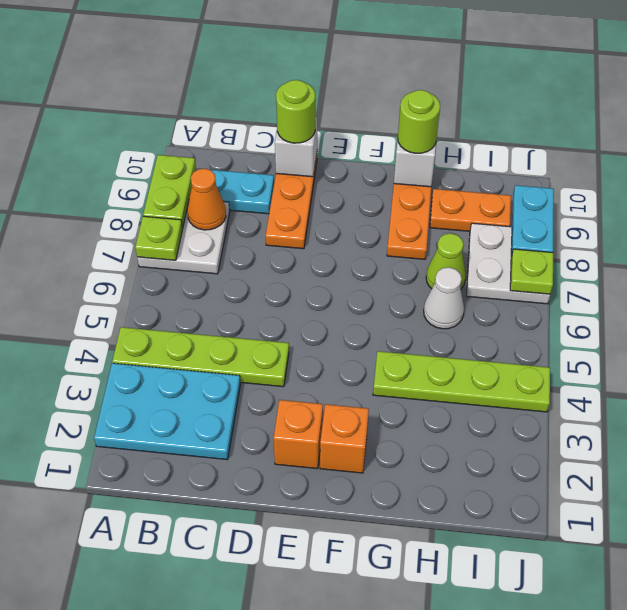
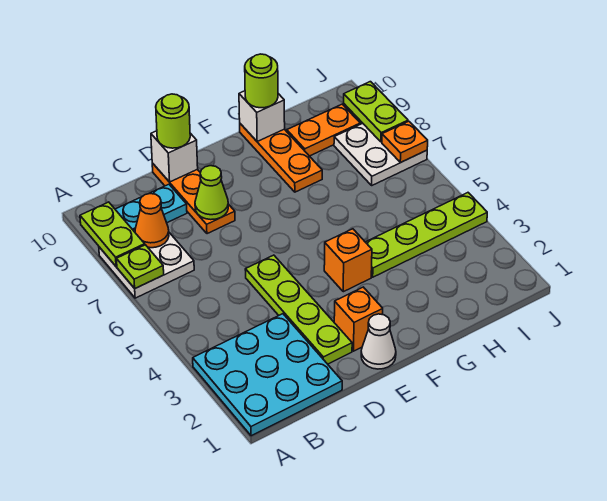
cyan plate A2:C3 level 1 -> cyan plate A1:C3 level 1
lime plate A4:D4 level 1 -> lime plate D2:D5 level 1
orange brick F2 level 1 -> orange brick F4 level 1
white cone H6 level 1 -> white cone E1 level 1
lime cone H7 level 1 -> lime cone D8 level 2
lime plate J7 level 2 -> orange plate J7 level 2
cyan plate J8:J9 level 2 -> lime plate J8:J9 level 2

